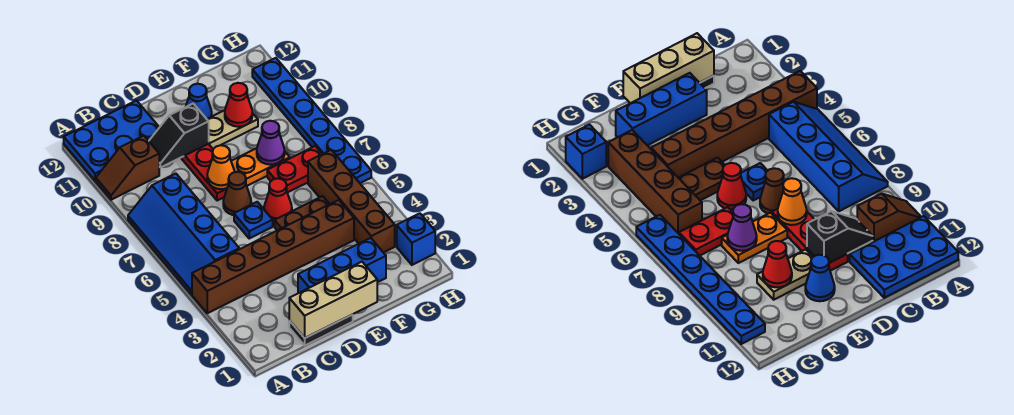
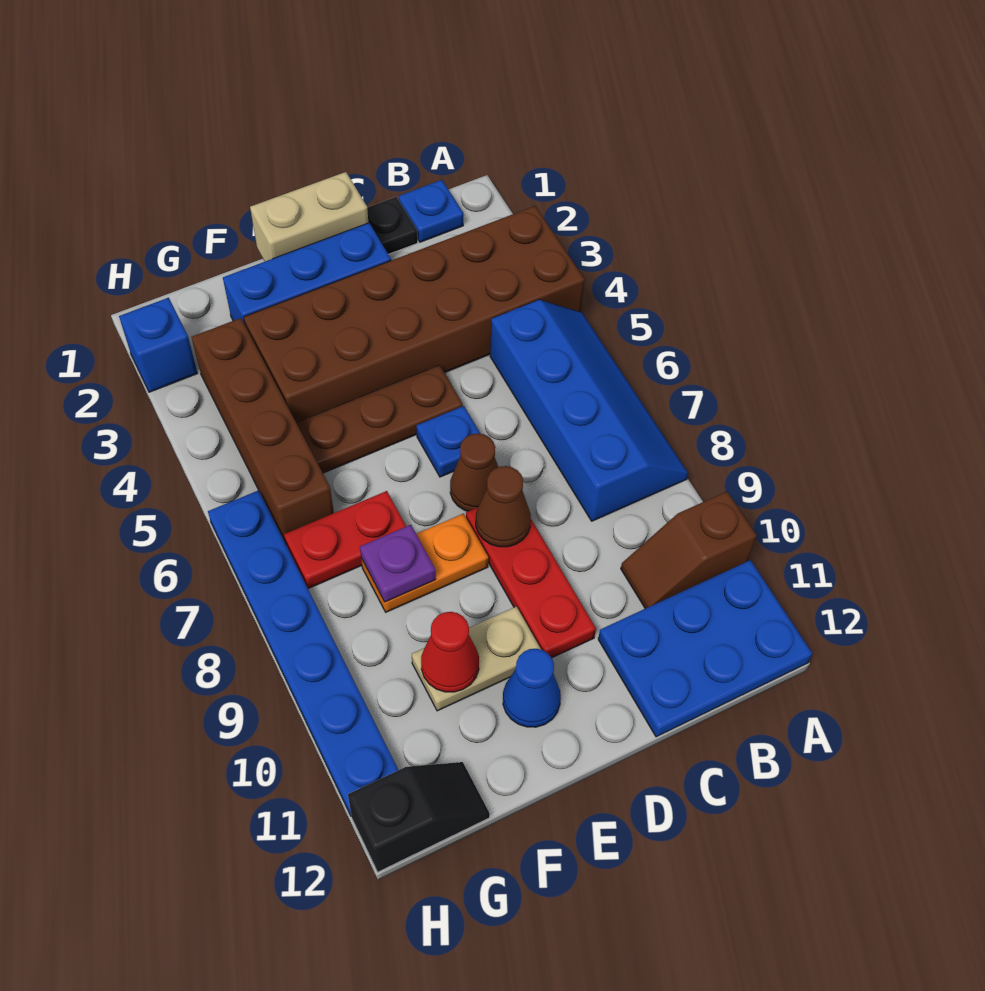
brown brick A4:F4 level 1 -> brown brick A3:F4 level 1
brown slope A10:B10 level 1 top B -> brown slope A10:B10 level 1 top A
none -> blue plate B1 level 1
tan brick C1:E1 level 2 -> tan brick D1:E1 level 2
black slope C10:D10 level 2 top D -> black slope G12:H12 level 1 top H
orange cone D8 level 2 -> brown cone D8 level 2
brown plate E5:F5 level 1 -> brown plate D5:F5 level 1
red cone E6 level 1 -> none
purple cone F8 level 2 -> purple plate F8 level 2

